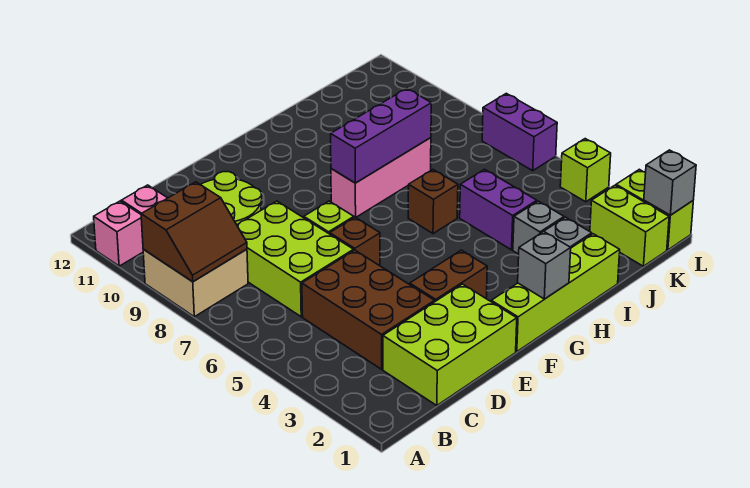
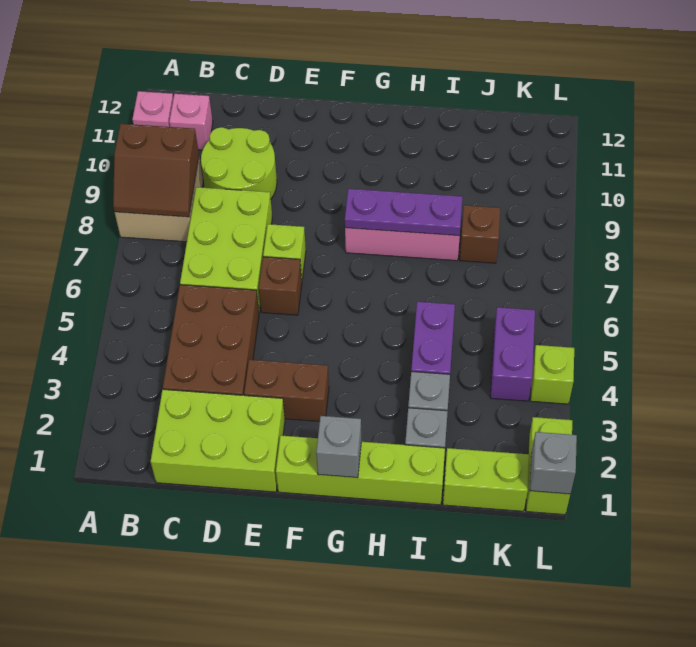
purple brick G8:I8 level 2 -> purple plate G8:I8 level 2
brown brick H6 level 1 -> brown brick J8 level 1
lime brick K1:K2 level 1 -> lime brick J1:K1 level 1
purple brick L6:L7 level 1 -> purple brick K4:K5 level 1

